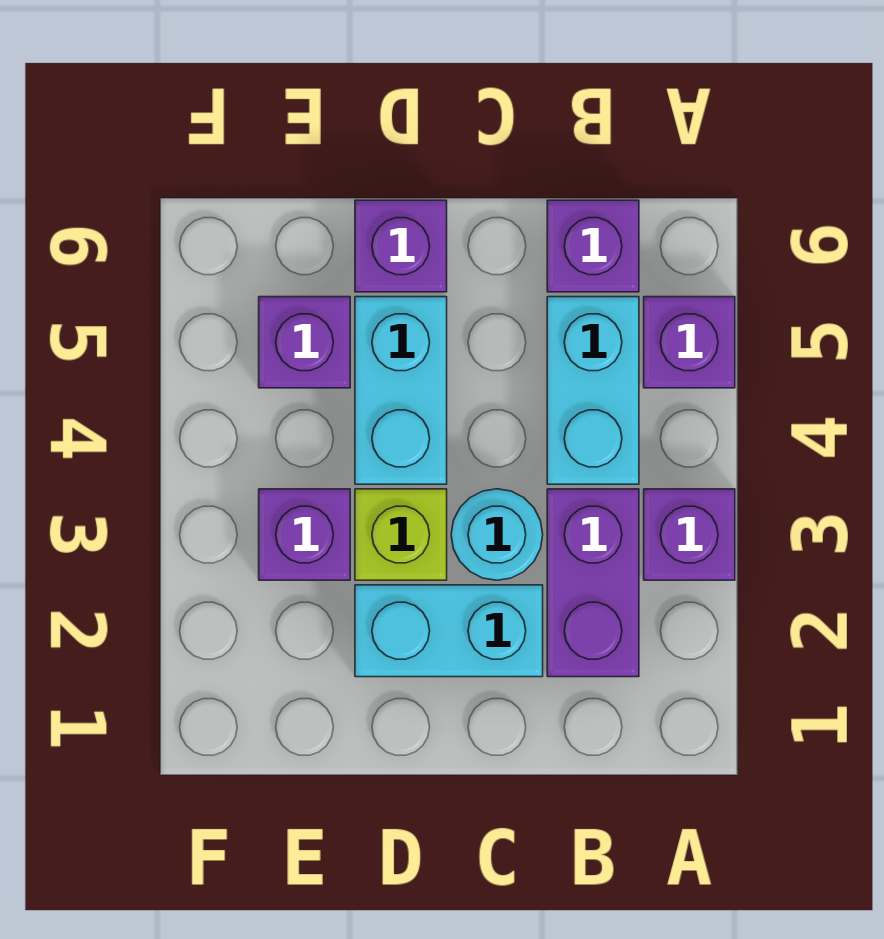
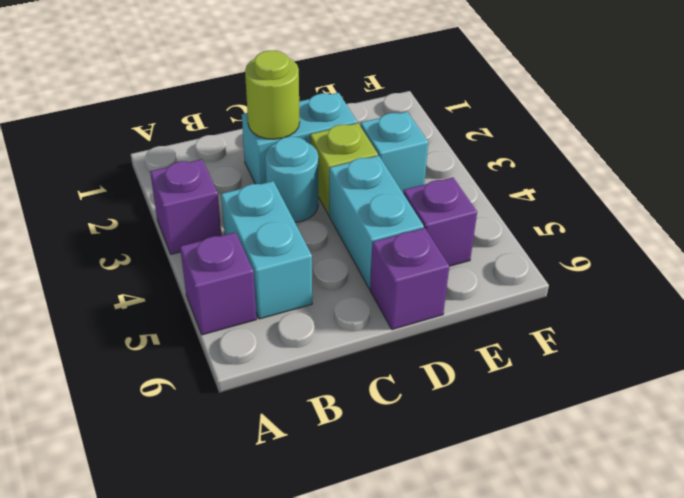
purple brick B2:B3 level 1 -> none
purple brick B6 level 1 -> none
none -> lime round brick C2 level 2
purple brick E3 level 1 -> cyan brick E3 level 1

